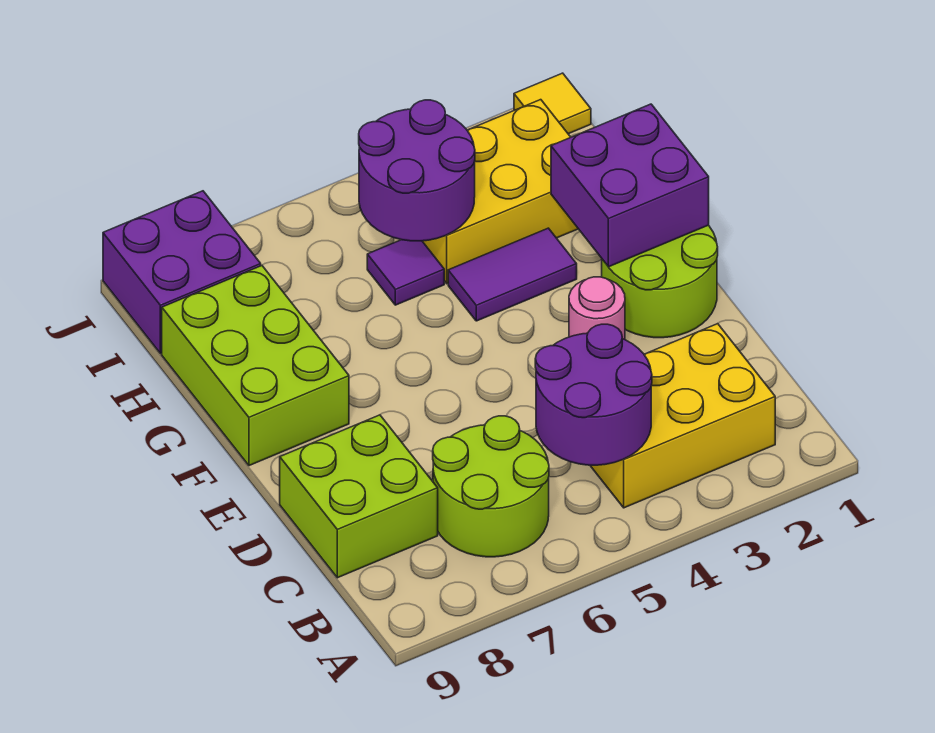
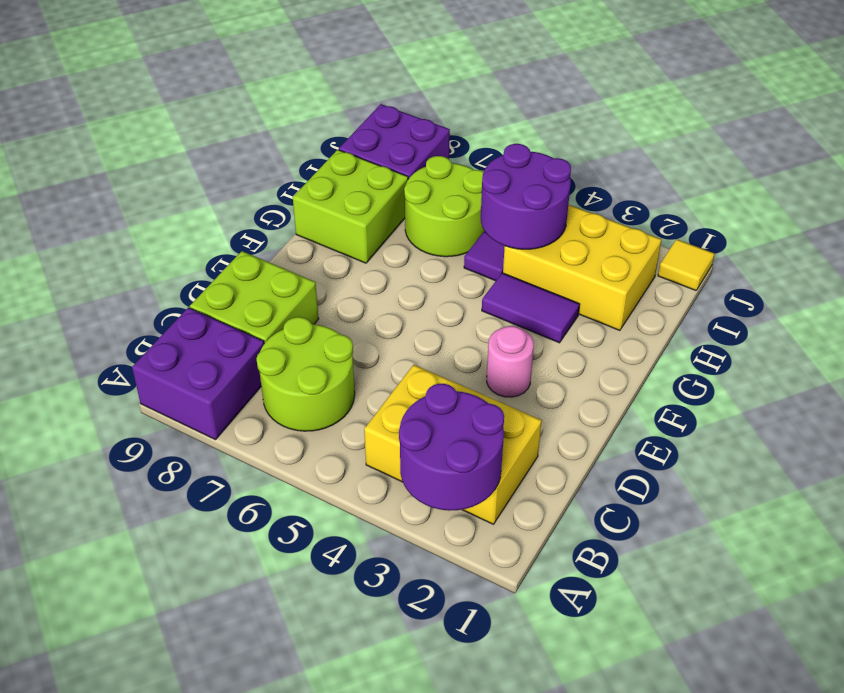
purple round brick B4:C5 level 2 -> purple round brick A2:B3 level 2
lime round brick E1:F2 level 1 -> lime round brick H6:I7 level 1
purple brick F1:G2 level 2 -> purple brick A8:B9 level 1
lime brick F8:H9 level 1 -> lime brick G8:H9 level 1

